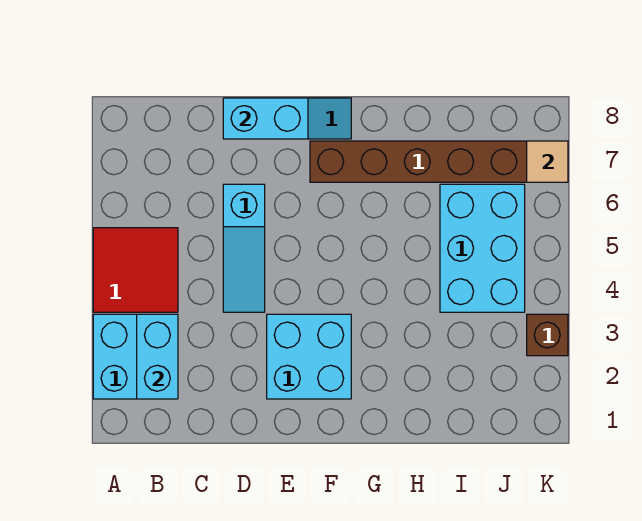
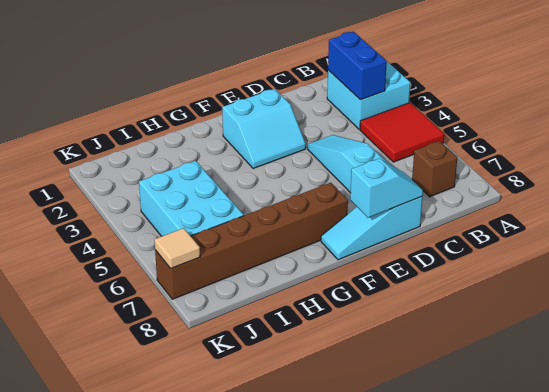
cyan brick B2:B3 level 2 -> blue brick B2:B3 level 2
cyan brick D8:E8 level 2 -> cyan slope D8:E8 level 2 top E
cyan brick E2:F3 level 1 -> cyan slope E2:F3 level 1 top 2
brown brick K3 level 1 -> brown brick B7 level 1

